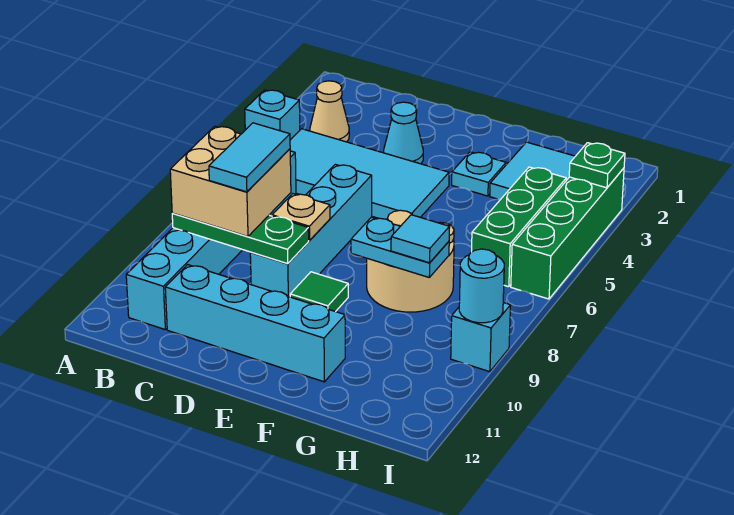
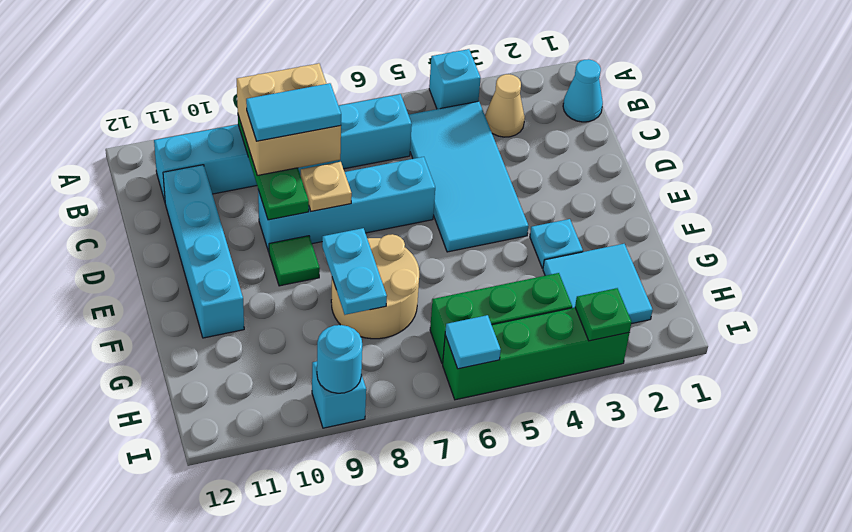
cyan cone D3 level 1 -> cyan cone B1 level 1
cyan tile G8 level 3 -> cyan tile I6 level 2

